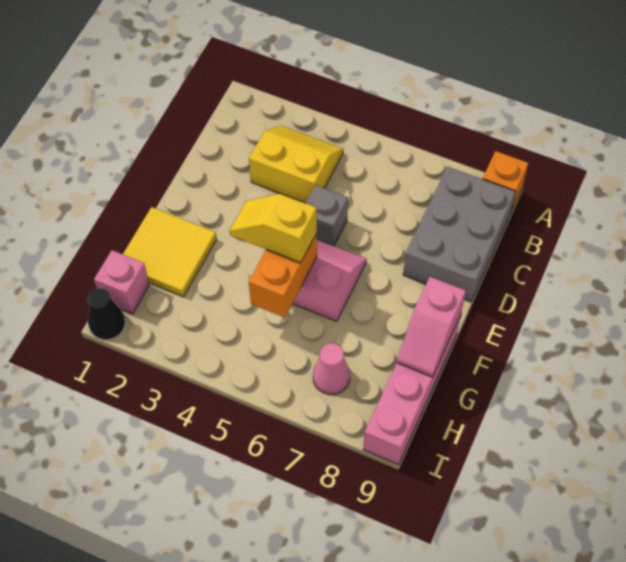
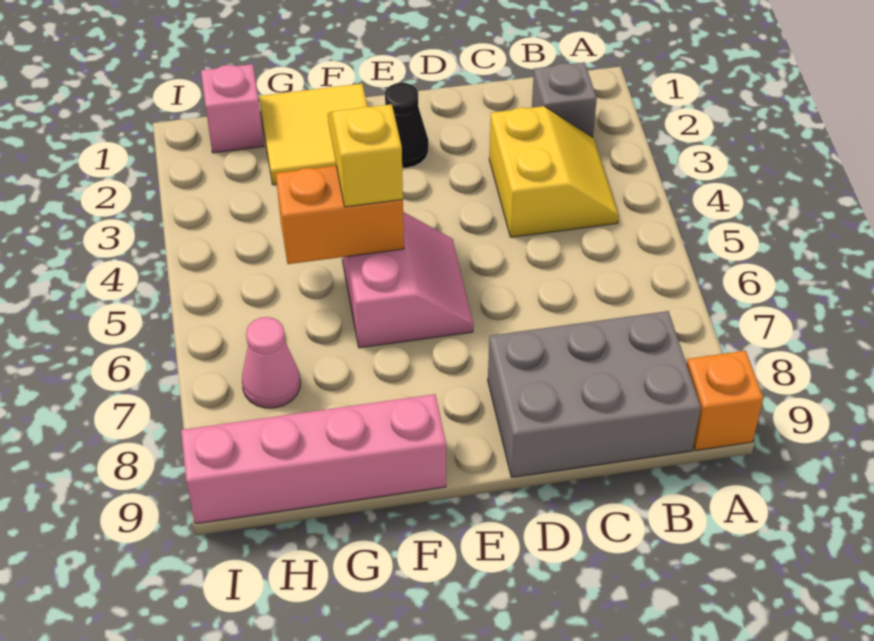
grey brick D5 level 1 -> grey brick B2 level 1
pink slope F9:G9 level 2 top F -> none
black cone I1 level 1 -> black cone E2 level 1

